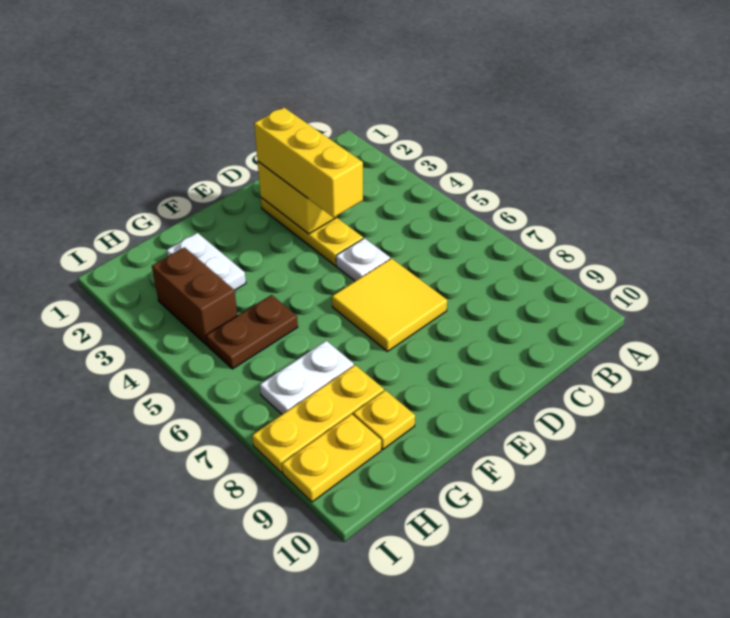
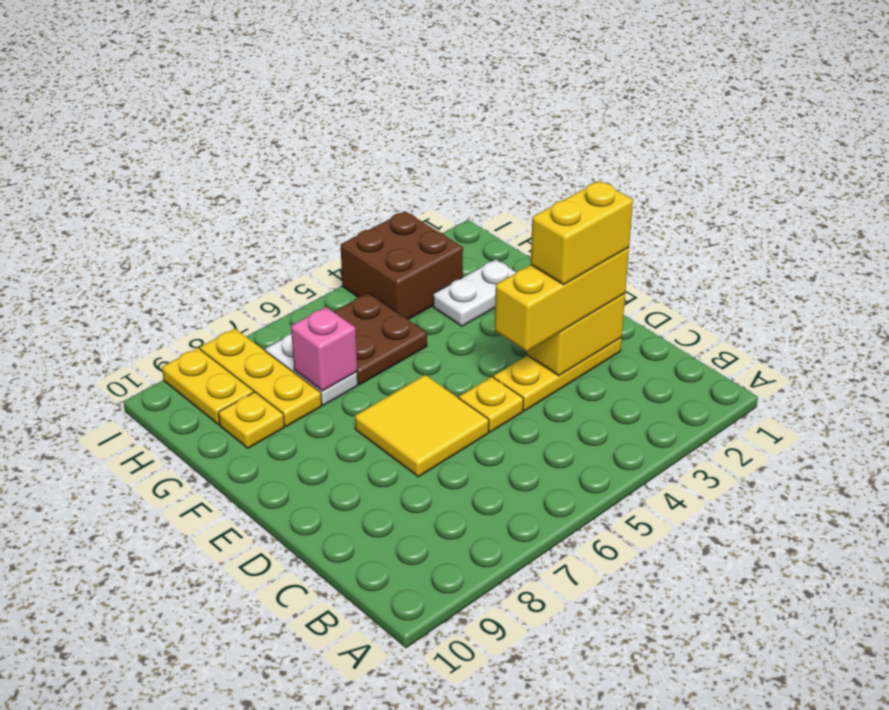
none -> yellow brick D2:D3 level 4
white plate D5 level 1 -> yellow plate D5 level 1
brown plate G5:H5 level 1 -> brown plate G5:H6 level 1
none -> pink brick G7 level 2
brown brick H3:H4 level 1 -> brown brick H3:I4 level 1

